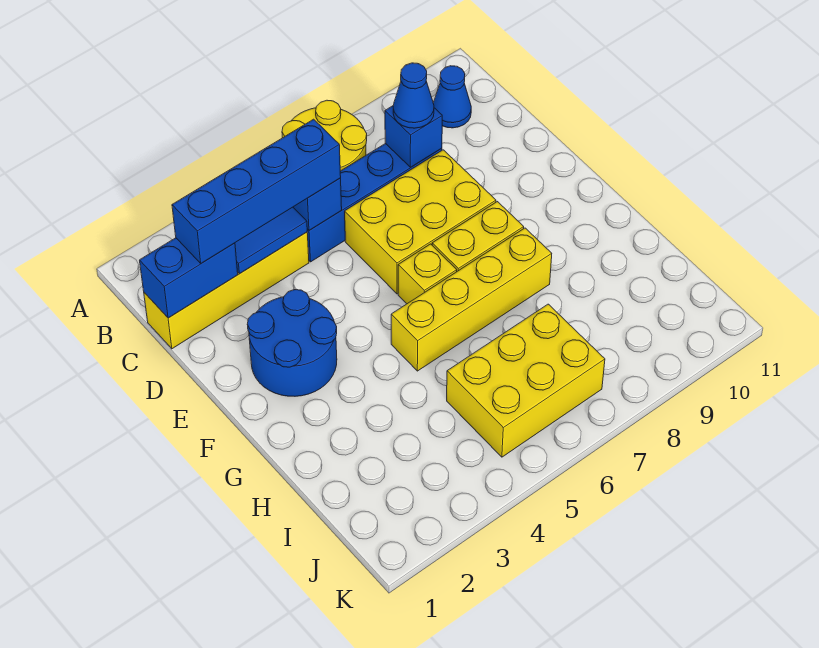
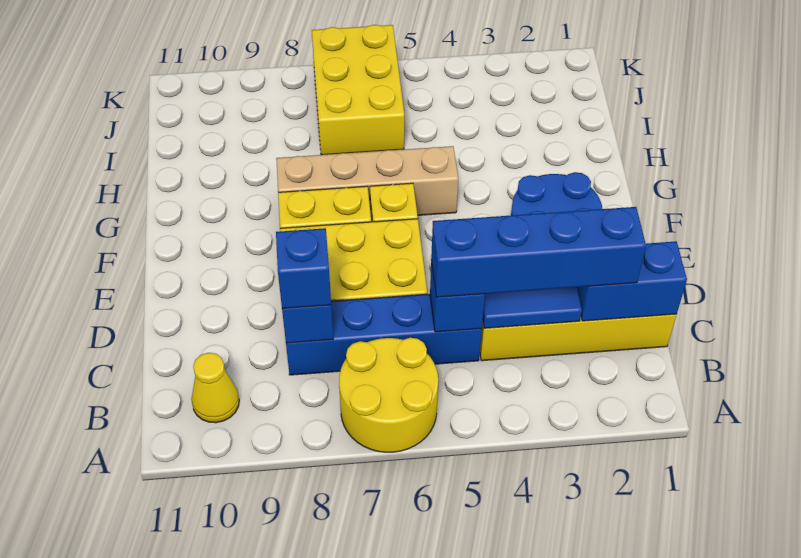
blue cone B10 level 1 -> yellow cone B10 level 1
blue cone C8 level 3 -> blue brick C8 level 3
yellow brick G5:G8 level 1 -> tan brick G5:G8 level 1
yellow brick I5:J7 level 1 -> yellow brick I6:K7 level 1

